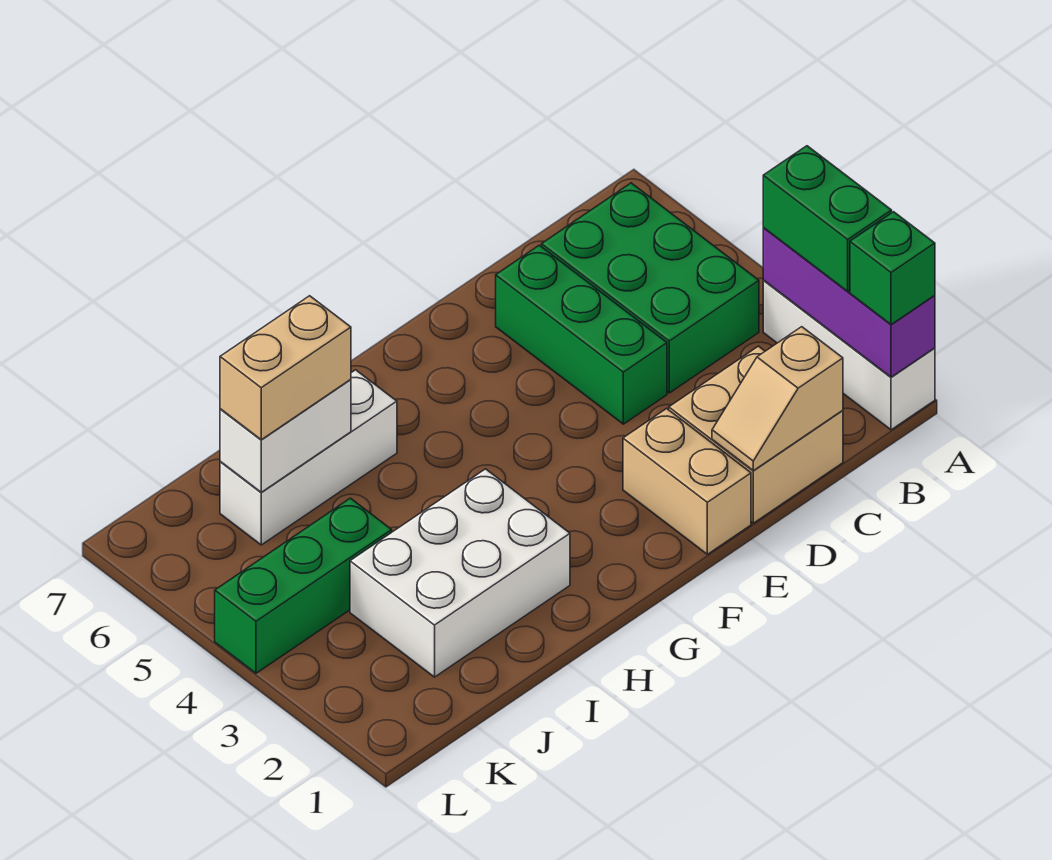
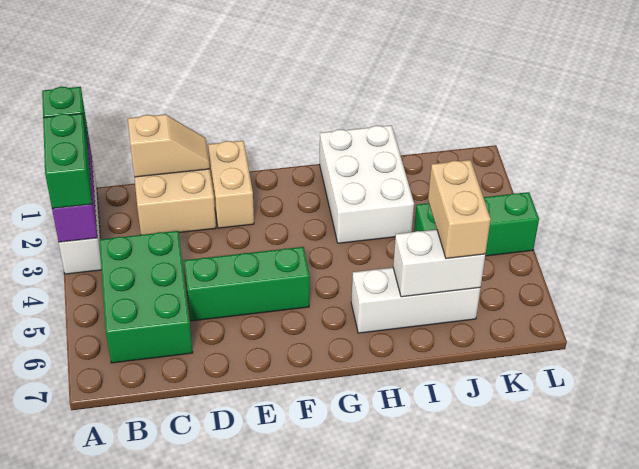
green brick D4:D6 level 1 -> green brick D5:F5 level 1
white brick H2:J3 level 1 -> white brick H1:I3 level 1
tan brick I6:J6 level 3 -> tan brick J5:J6 level 3

